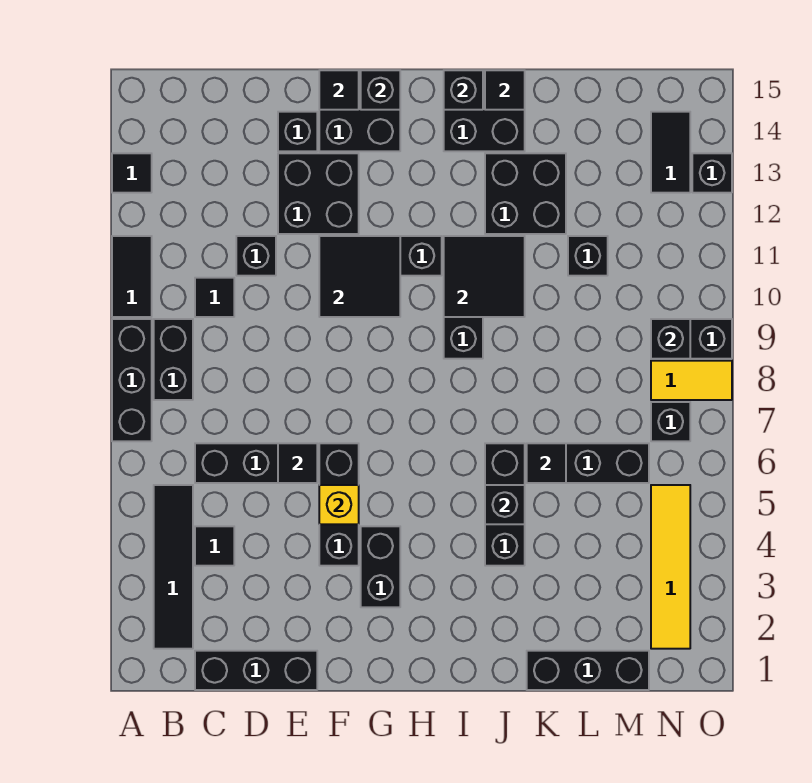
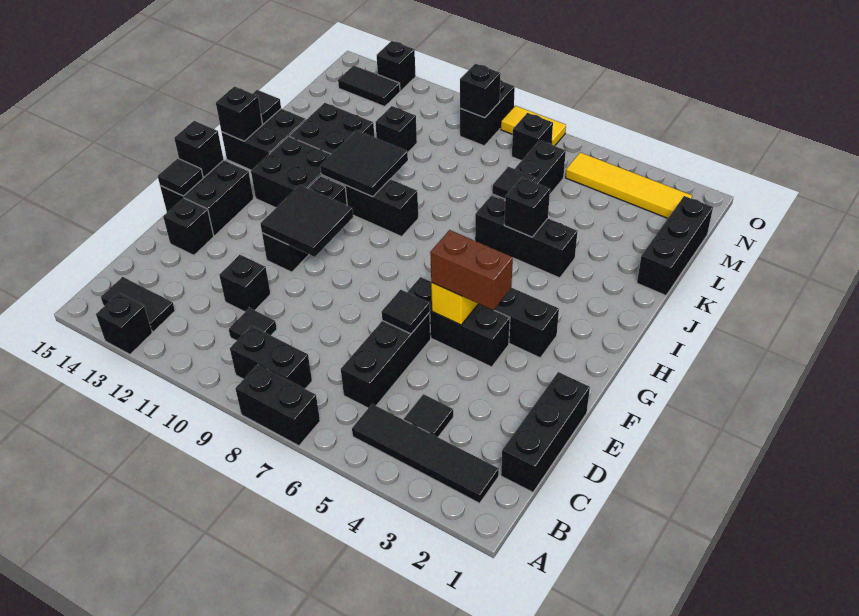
black brick A7:A9 level 1 -> black brick A7:A8 level 1
black tile A10:A11 level 1 -> black tile B13:B14 level 1
black tile A13 level 1 -> black brick A13 level 1
black brick E12:F13 level 1 -> black brick H12:I13 level 1
none -> brown brick F4:F5 level 3
yellow tile N8:O8 level 1 -> yellow tile O7:O8 level 1

